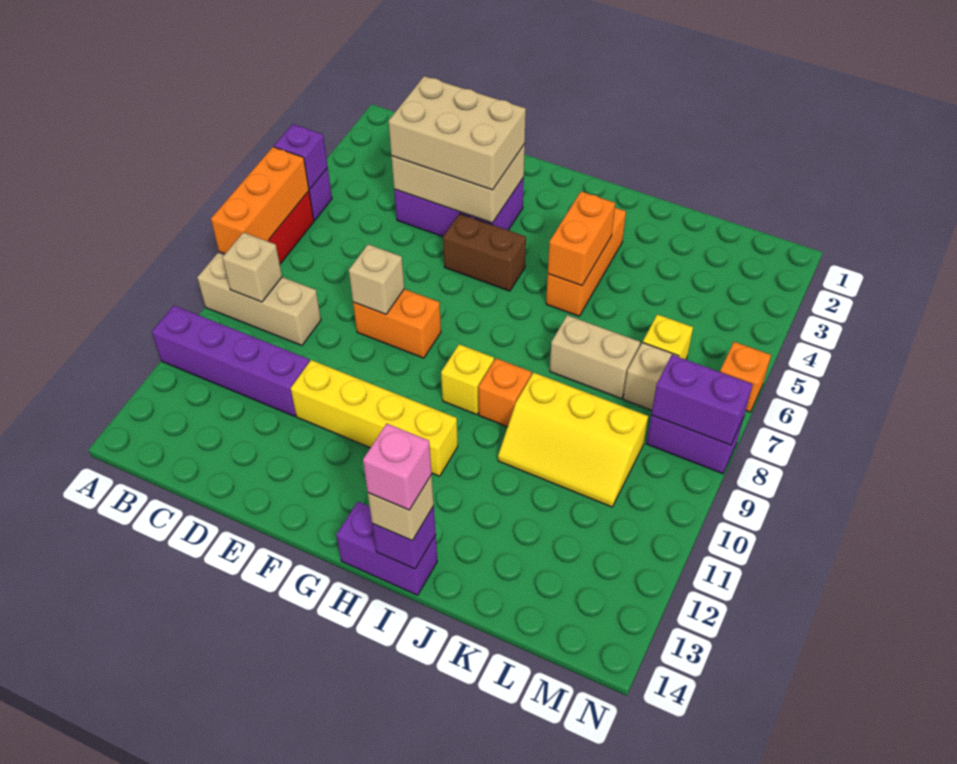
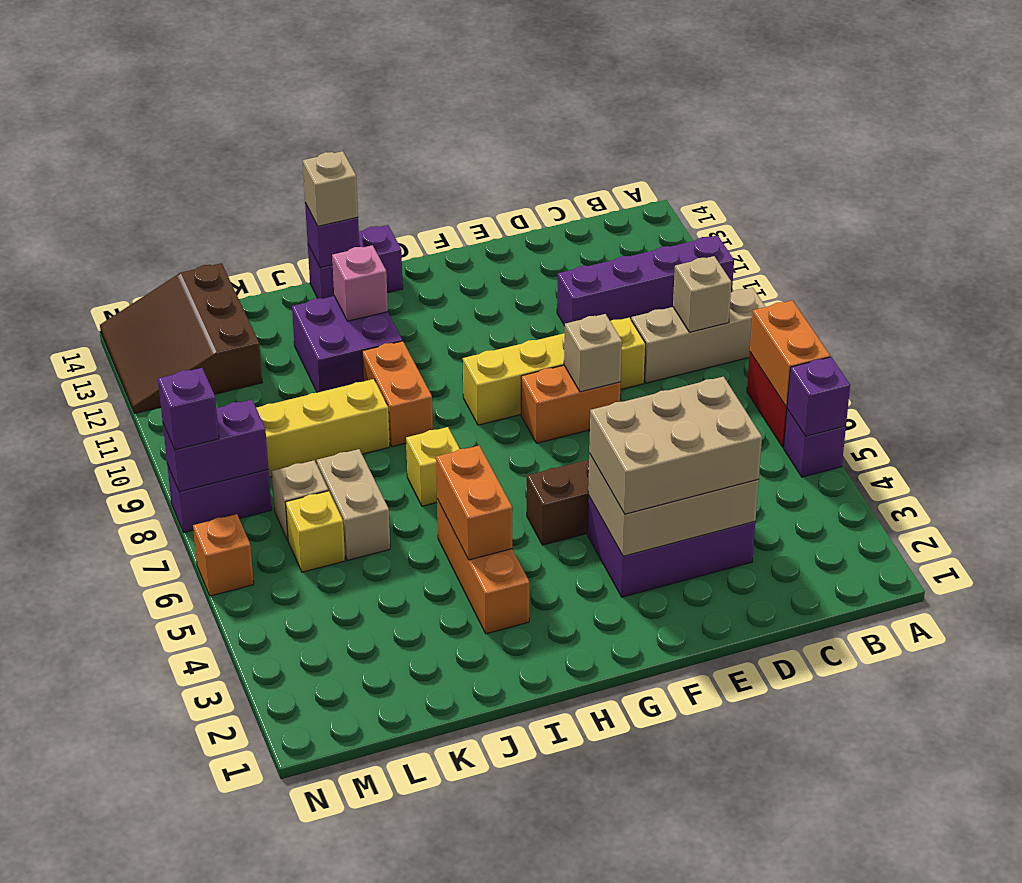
orange brick A6:A8 level 2 -> orange brick A6:A7 level 2
yellow brick E11:H11 level 1 -> yellow brick D9:G9 level 1
yellow brick H9 level 1 -> yellow brick I7 level 1
orange brick I9 level 1 -> orange brick I9:I10 level 1
none -> purple brick I11:J12 level 1
pink brick I14 level 4 -> pink brick I12 level 2
tan brick J7:K7 level 1 -> tan brick K6:K7 level 1
none -> brown slope L12:N14 level 1 top L
none -> purple brick N8 level 3

